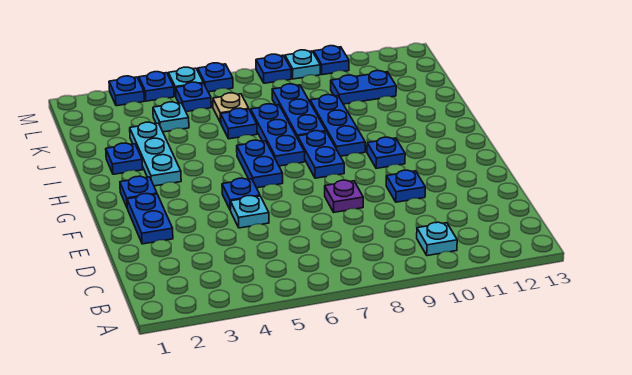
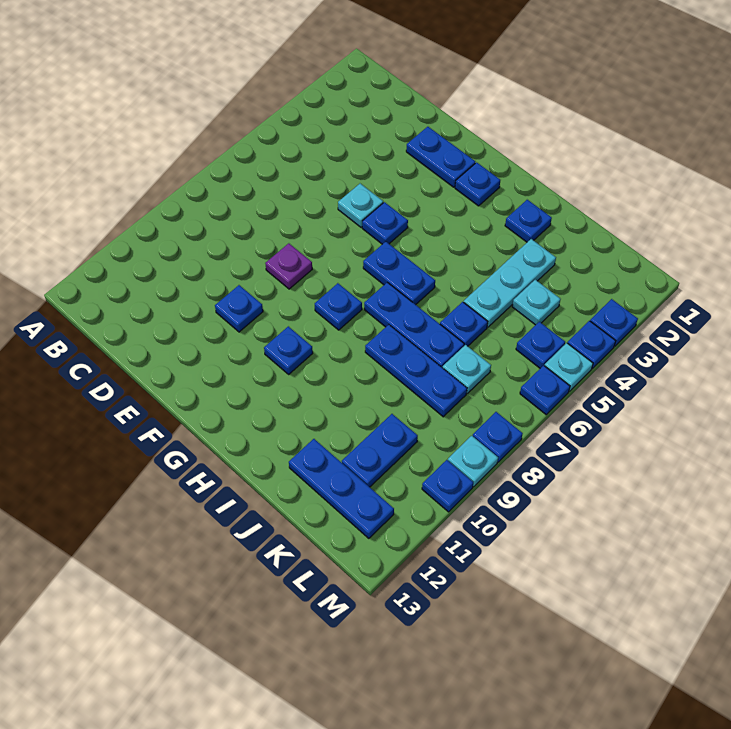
cyan plate B10 level 1 -> cyan plate K7 level 1
blue plate G8:H8 level 1 -> blue plate G8 level 1
cyan plate H3:J3 level 1 -> cyan plate J3:J5 level 1
blue plate H9:J9 level 1 -> blue plate J12:L12 level 1
tan plate K6 level 1 -> none

